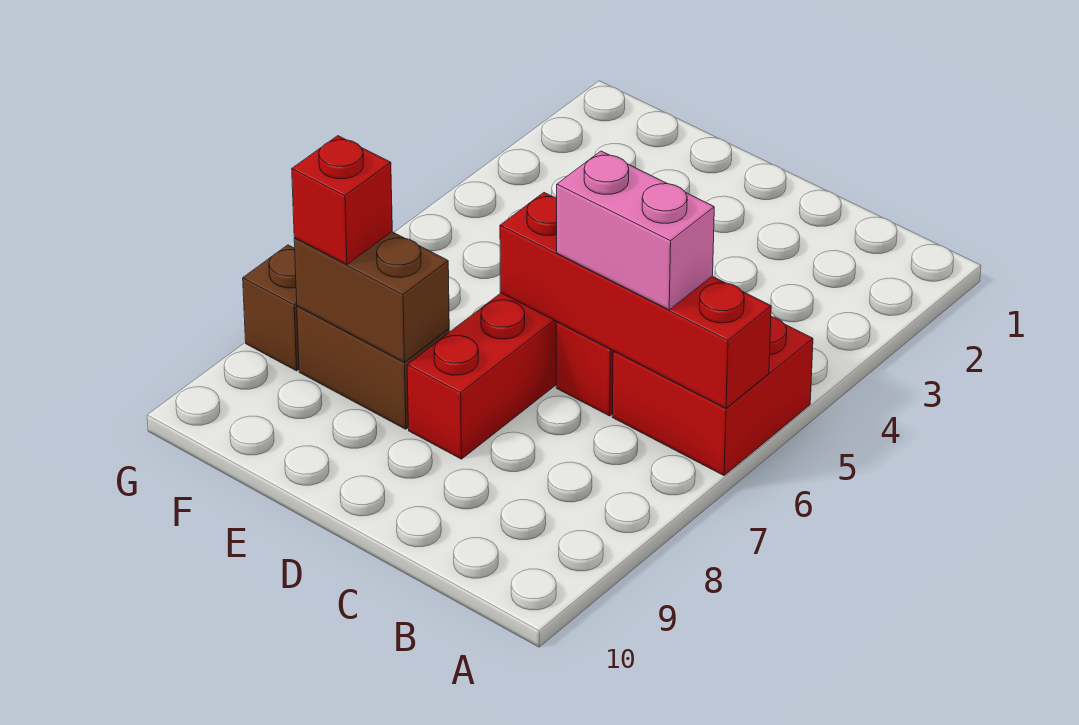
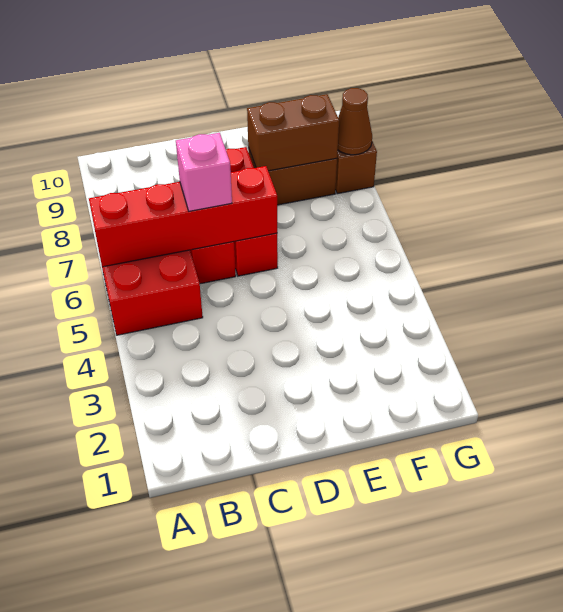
pink brick B6:C6 level 3 -> pink brick C6 level 3
red brick F8 level 3 -> none
none -> brown cone G8 level 2

